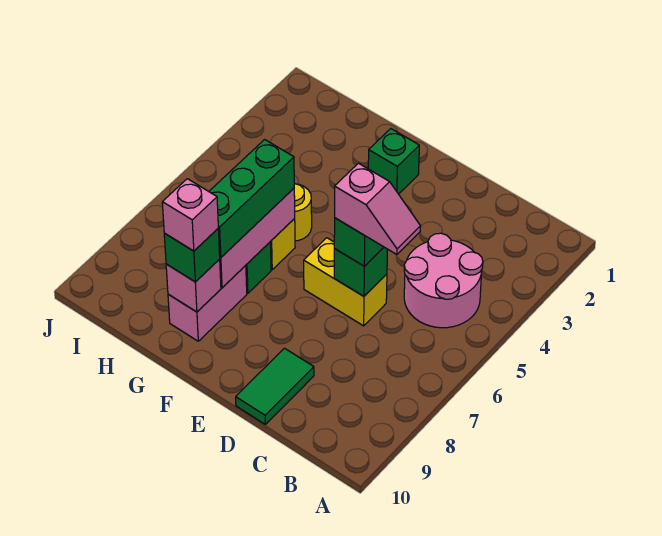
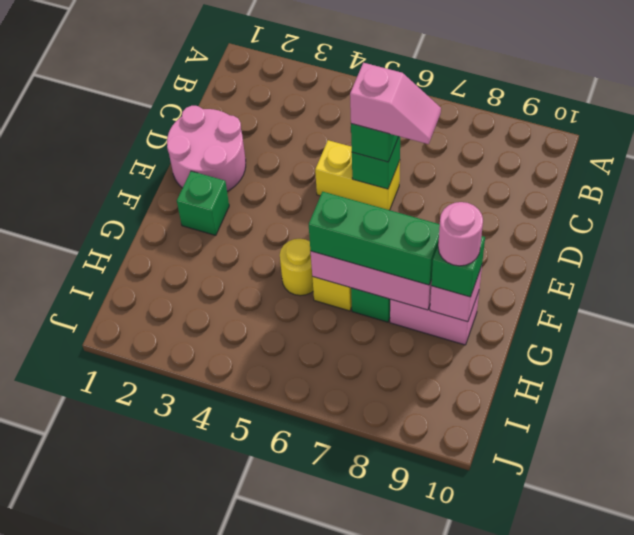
pink round brick B4:C5 level 1 -> pink round brick D1:E2 level 1
pink slope C6:D6 level 4 top D -> pink slope D6:D7 level 4 top 6
yellow brick D6:E6 level 1 -> yellow brick D5:D6 level 1
green tile D9:D10 level 1 -> none
pink brick G9 level 4 -> pink round brick G9 level 4

